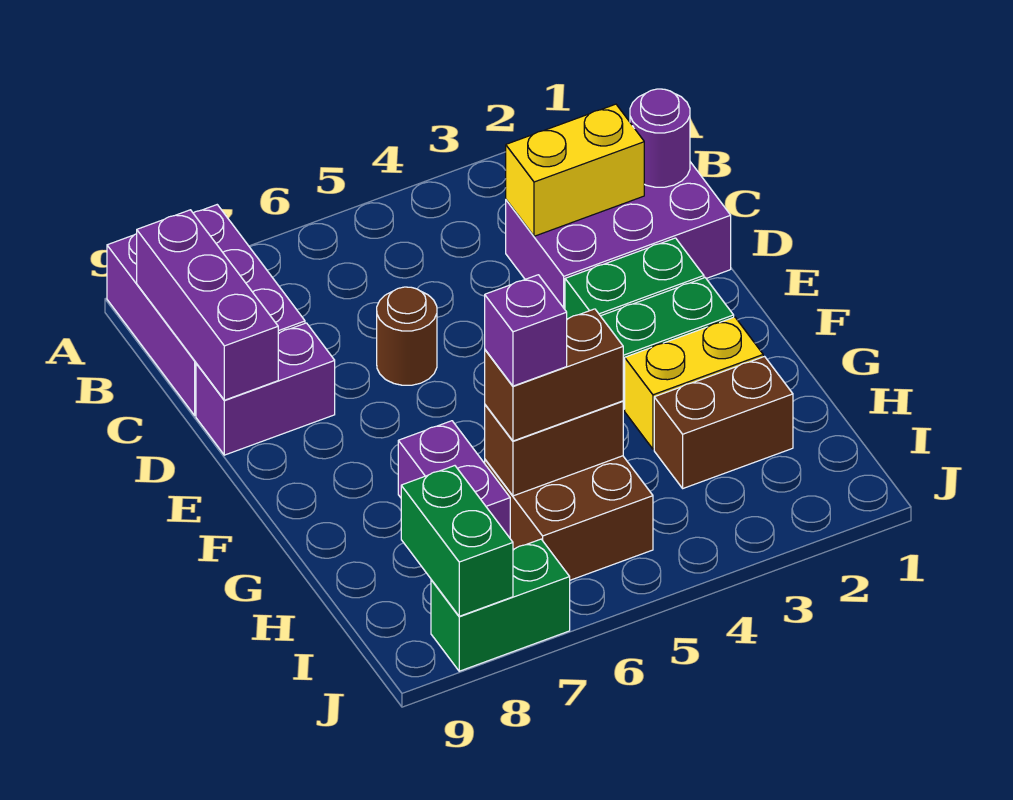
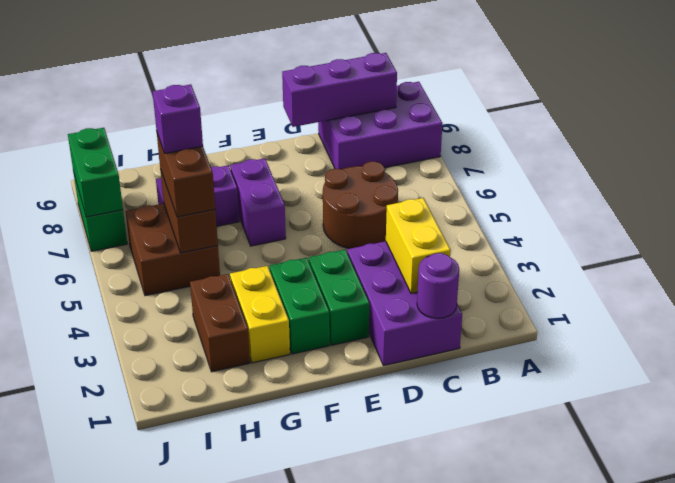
brown round brick D6 level 1 -> brown round brick C5:D6 level 1
purple brick D8:D9 level 1 -> purple brick F6:F7 level 1
green brick I8:J8 level 2 -> green brick J7:J8 level 2

